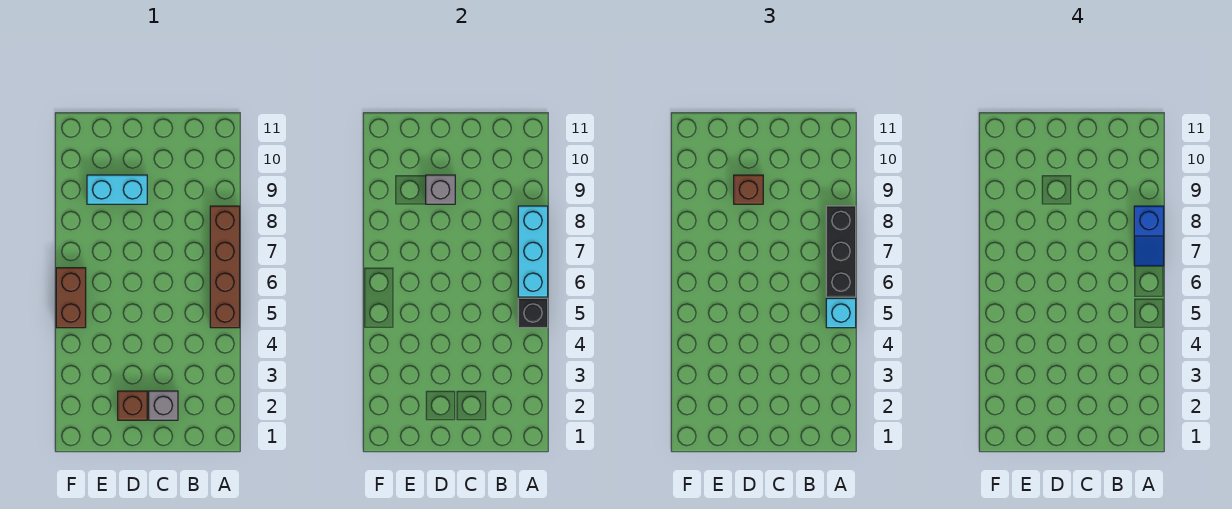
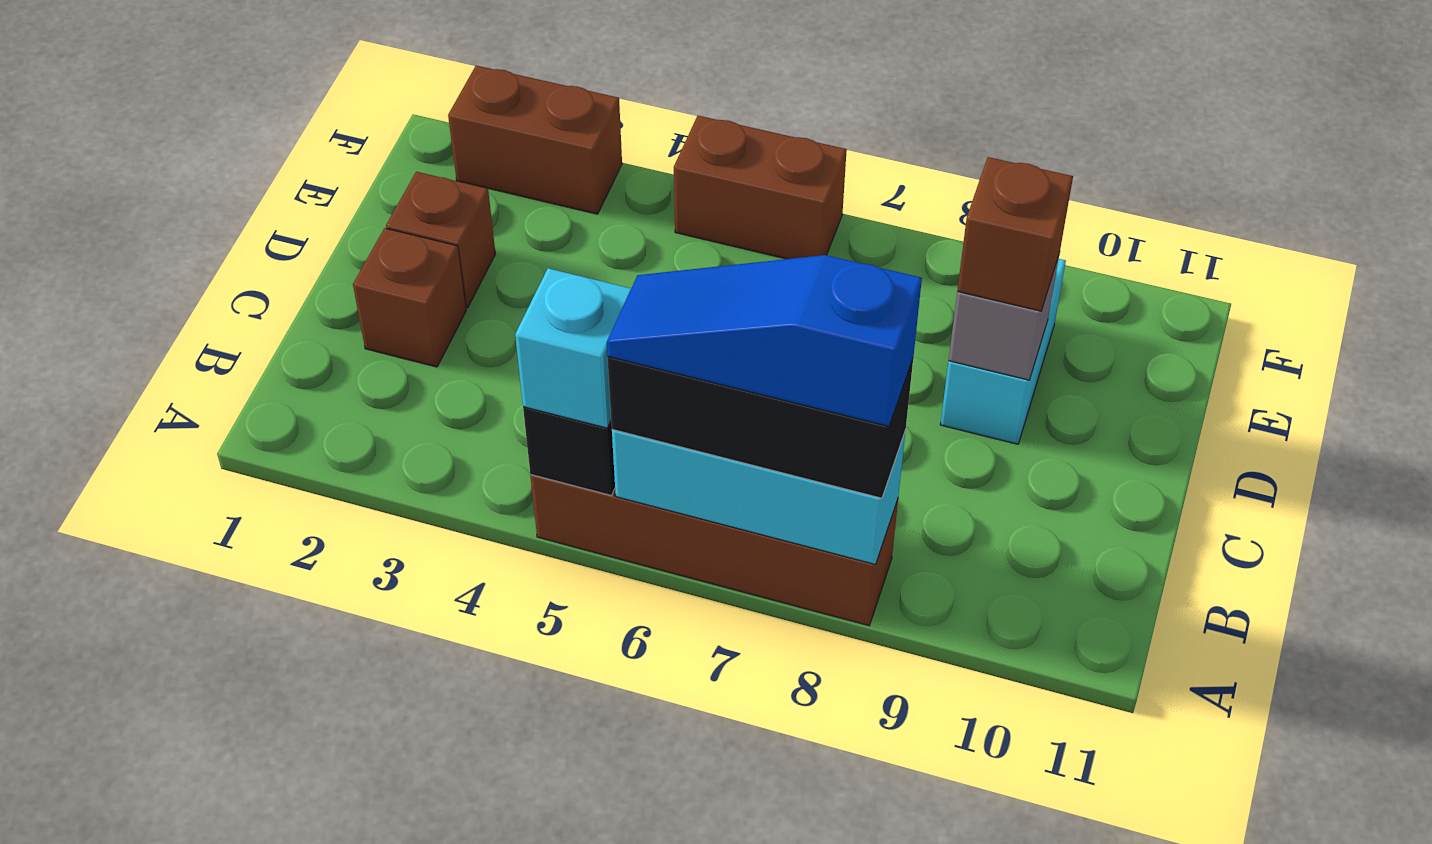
blue slope A7:A8 level 4 top 8 -> blue slope A6:A8 level 4 top 8
grey brick C2 level 1 -> brown brick C2 level 1
none -> brown brick F2:F3 level 1

